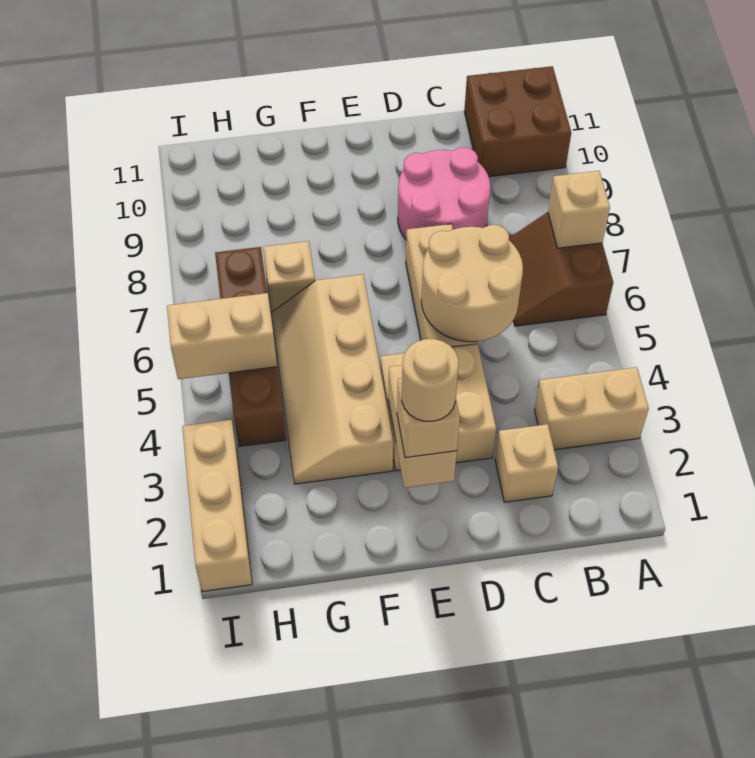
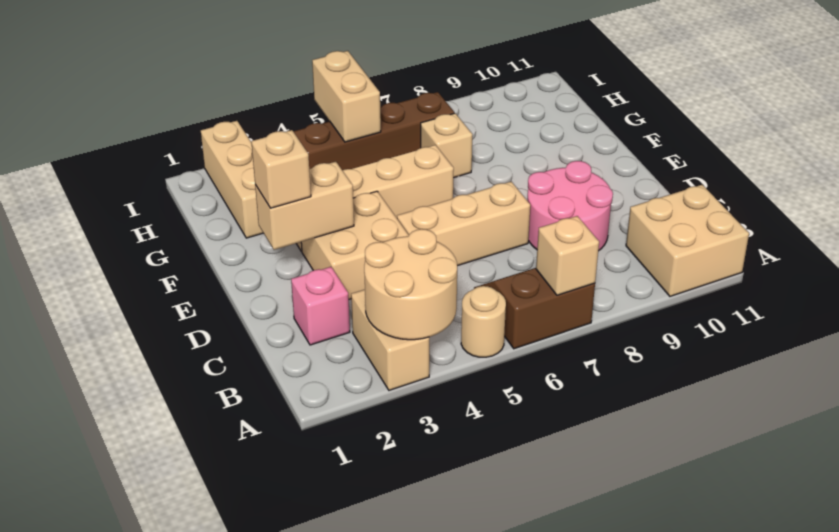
brown brick A10:B11 level 1 -> tan brick A10:B11 level 1
tan brick C2 level 1 -> pink brick C2 level 1
tan round brick C5:D6 level 2 -> tan round brick A3:B4 level 2
tan round brick E2 level 4 -> tan round brick A5 level 1
tan brick I1:I3 level 1 -> tan brick G2:I2 level 1

